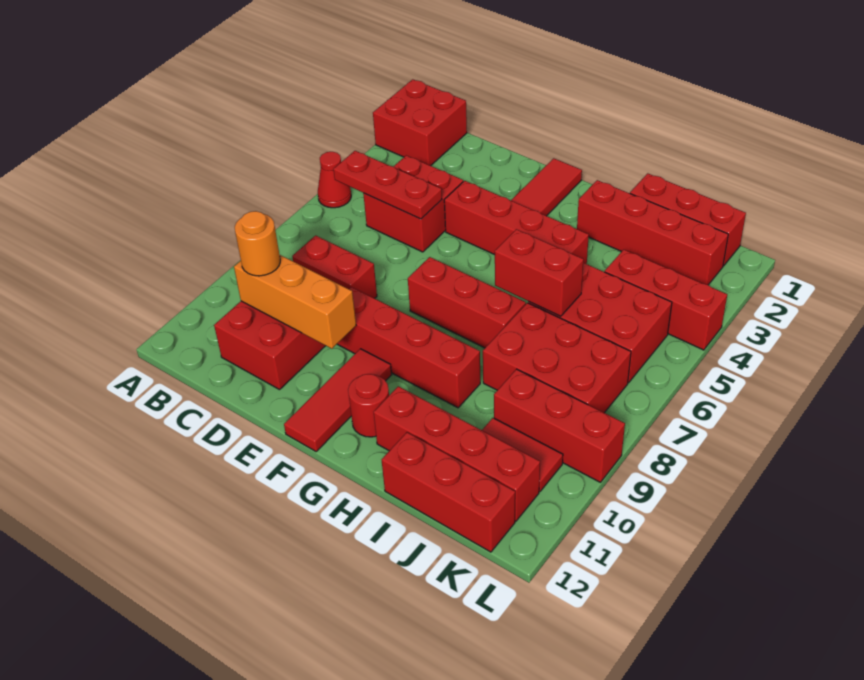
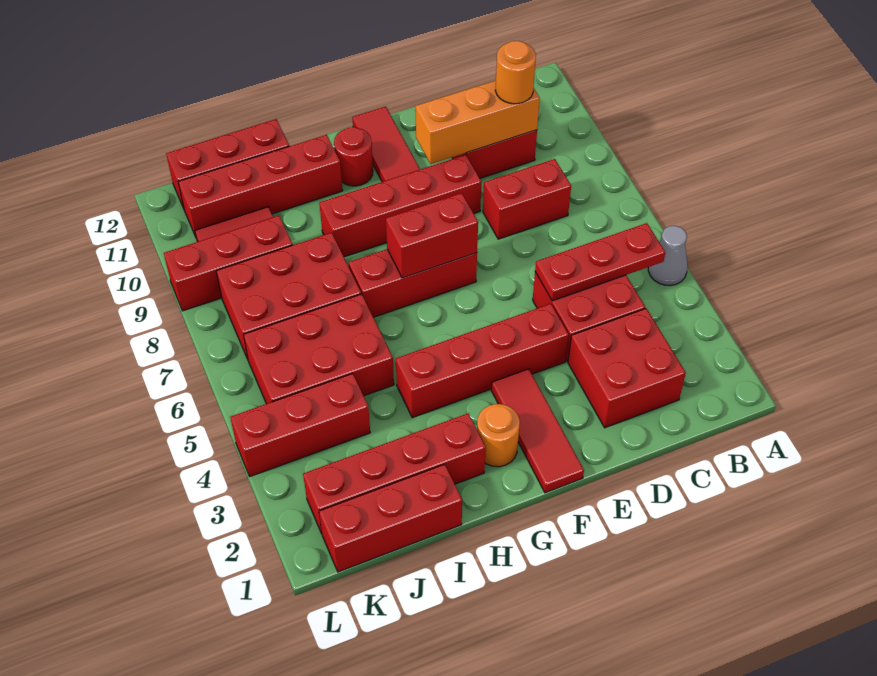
red brick A1:B2 level 1 -> red brick C2:D3 level 1
red cone A5 level 1 -> grey cone A5 level 1
none -> orange round brick G2 level 1
red brick H6:I6 level 2 -> red brick F7:G7 level 2

